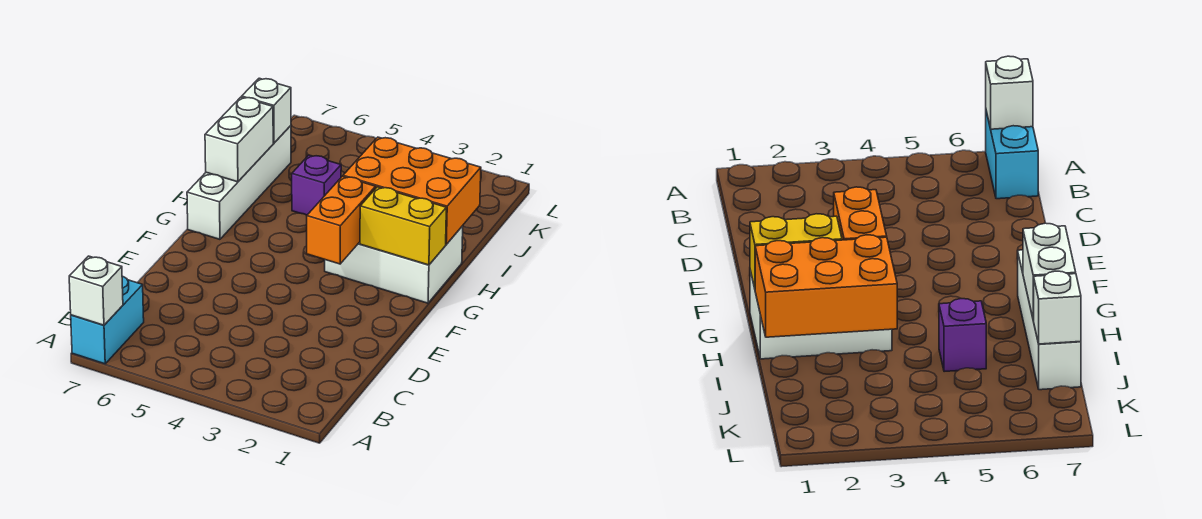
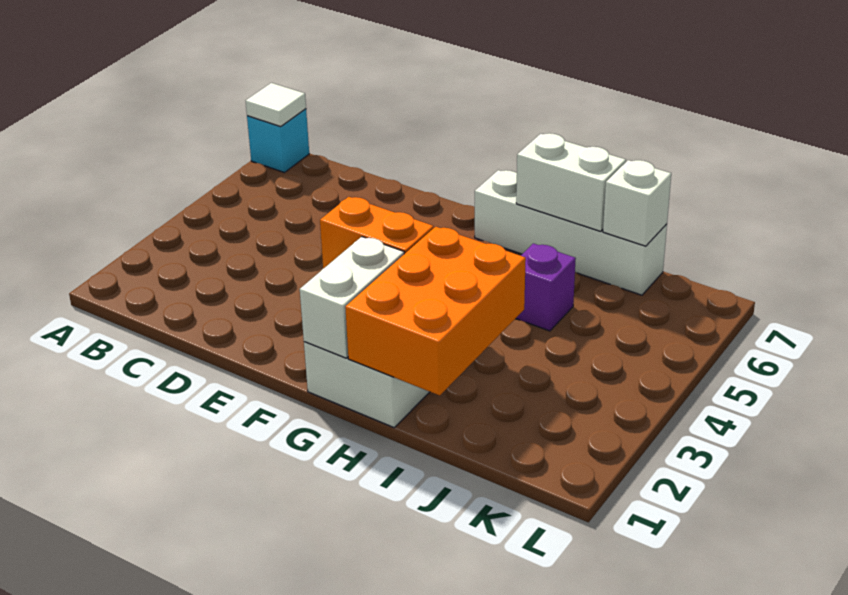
cyan brick A7:B7 level 1 -> cyan brick A7 level 1
white brick A7 level 2 -> white tile A7 level 2
yellow brick G1:G2 level 2 -> white brick G1:G2 level 2

